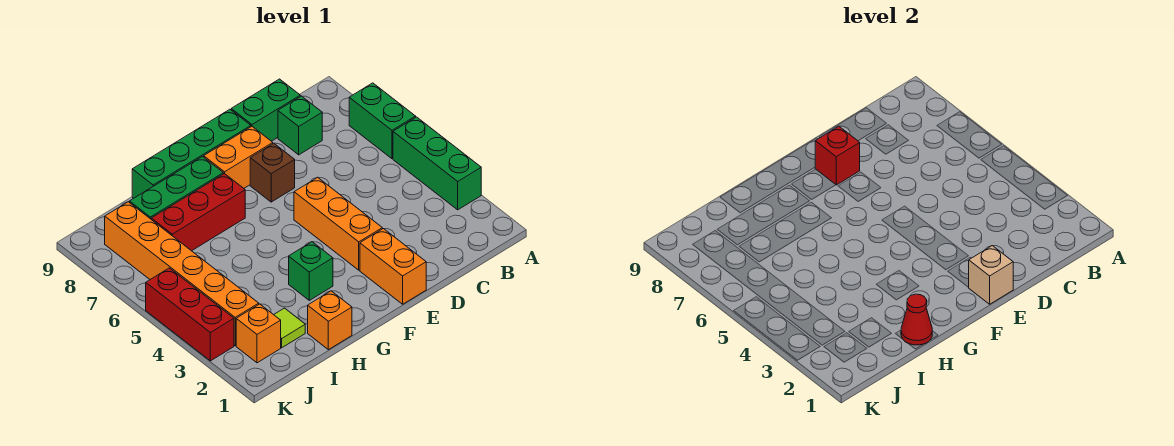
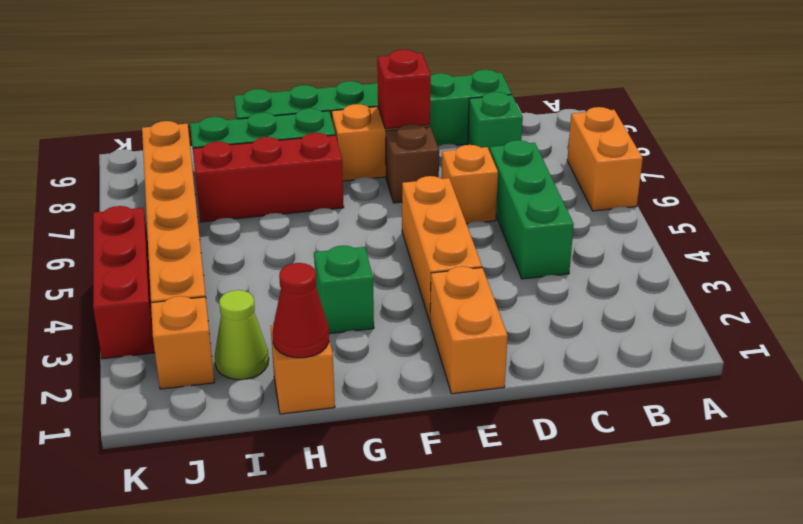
green brick A3:A5 level 1 -> green brick C4:C6 level 1
green brick A6:A7 level 1 -> orange brick A6:A7 level 1
none -> orange brick D6 level 1
tan brick E1 level 2 -> none
lime tile I2 level 1 -> lime cone I2 level 1

